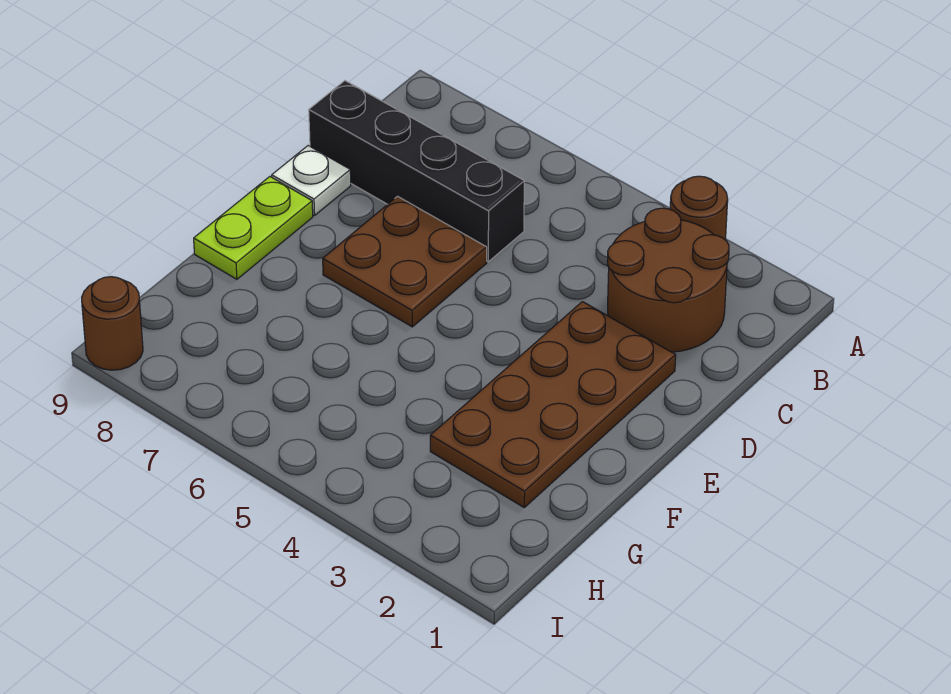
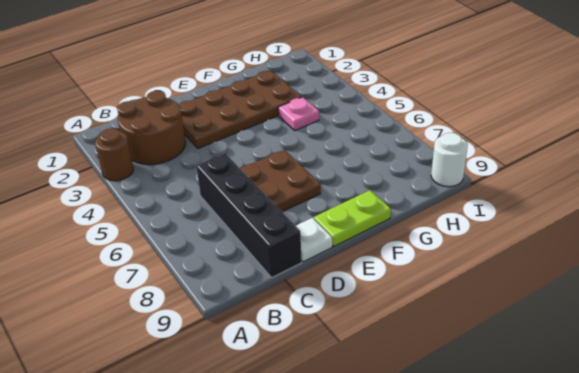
none -> pink plate G4 level 1
brown round brick I9 level 1 -> white round brick I9 level 1

